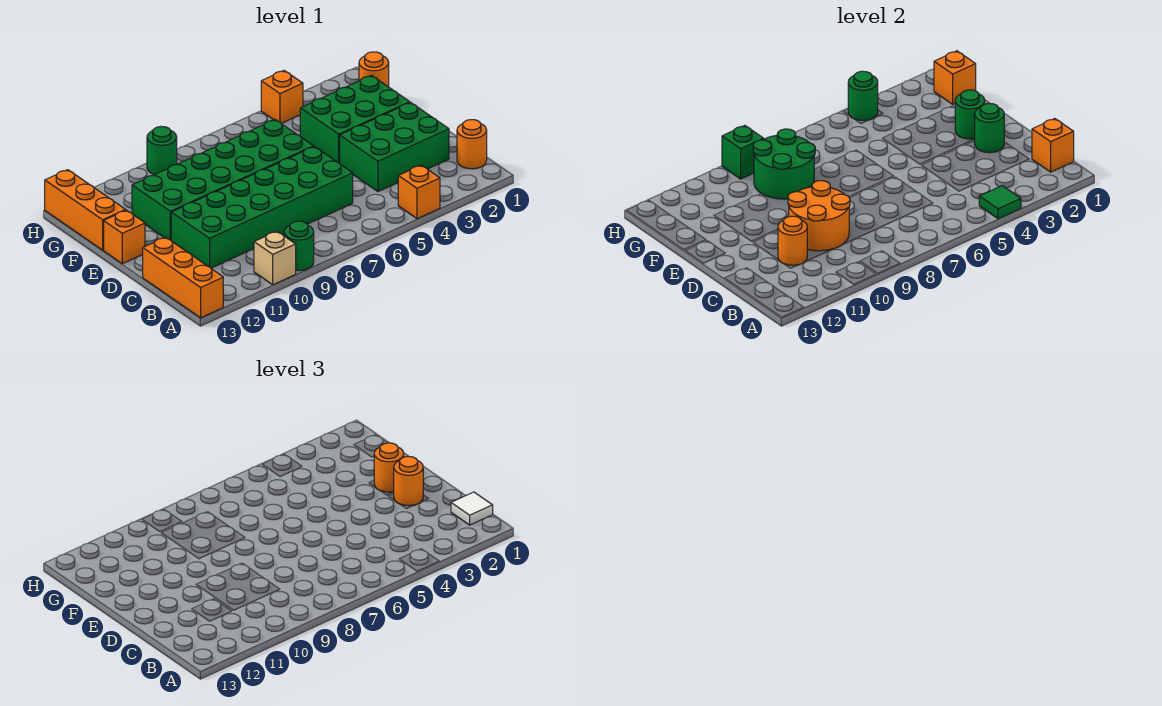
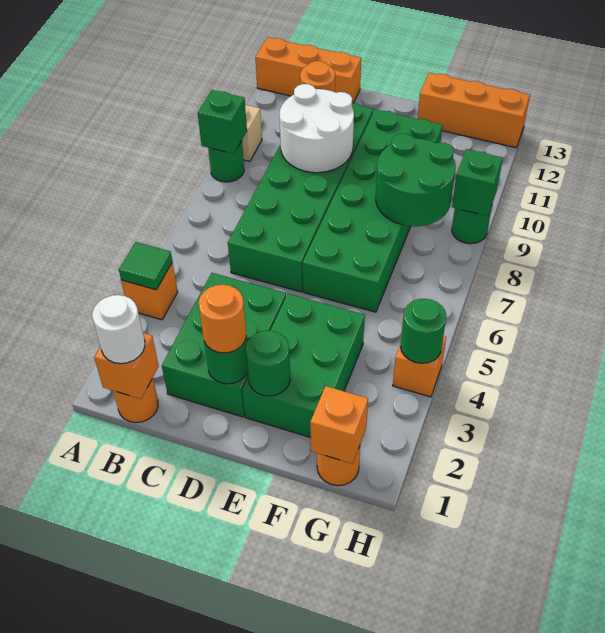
none -> green brick A9 level 2
white tile B1 level 3 -> white round brick B1 level 3
orange round brick C9:D10 level 2 -> white round brick C9:D10 level 2
orange round brick E2 level 3 -> none
orange brick E13 level 1 -> none

